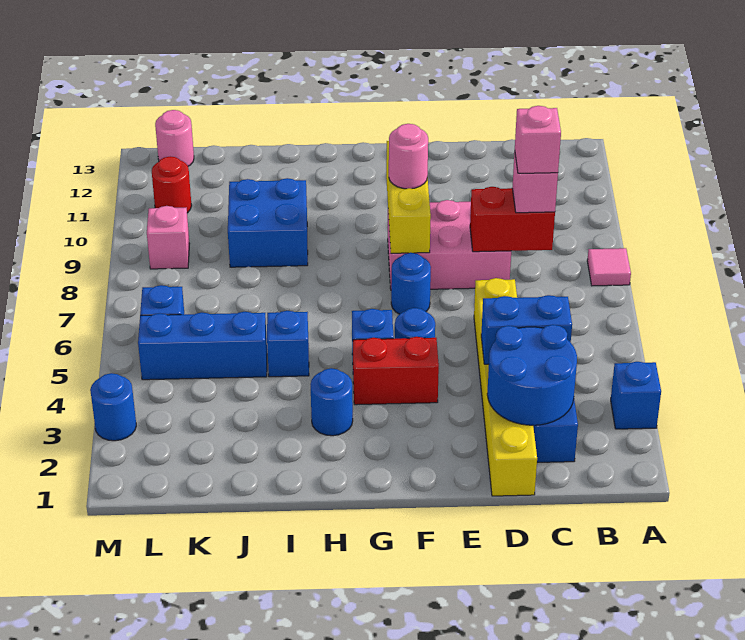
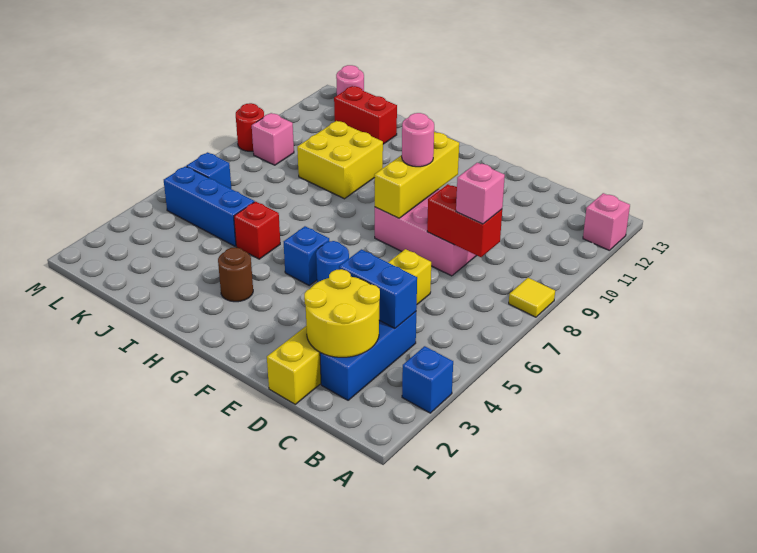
pink tile A8 level 1 -> yellow tile A8 level 1
blue round brick C2:D3 level 2 -> yellow round brick C2:D3 level 2
pink brick C8 level 4 -> pink brick A12 level 1
red brick F4:G4 level 1 -> red brick J12:K12 level 1
blue round brick F7 level 1 -> none
blue round brick H3 level 1 -> brown round brick H3 level 1
blue brick I5 level 1 -> red brick I5 level 1
blue brick I9:J10 level 1 -> yellow brick I9:J10 level 1
red round brick L11 level 1 -> red round brick M9 level 1
blue round brick M3 level 1 -> none

